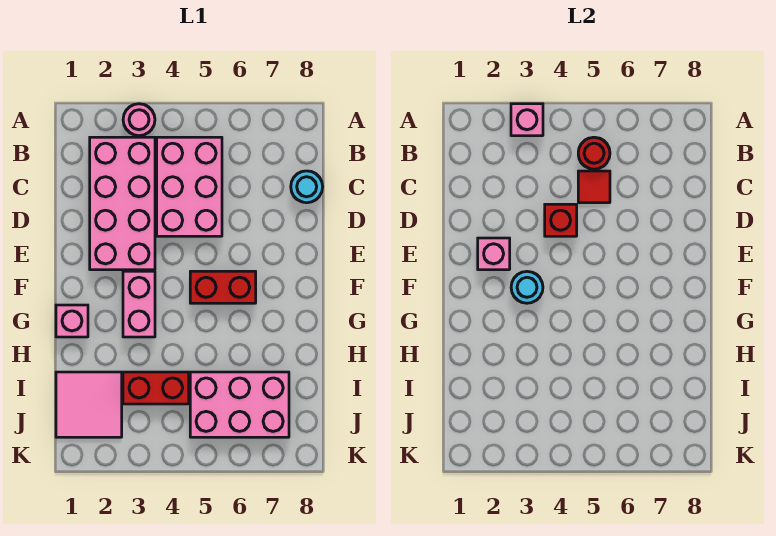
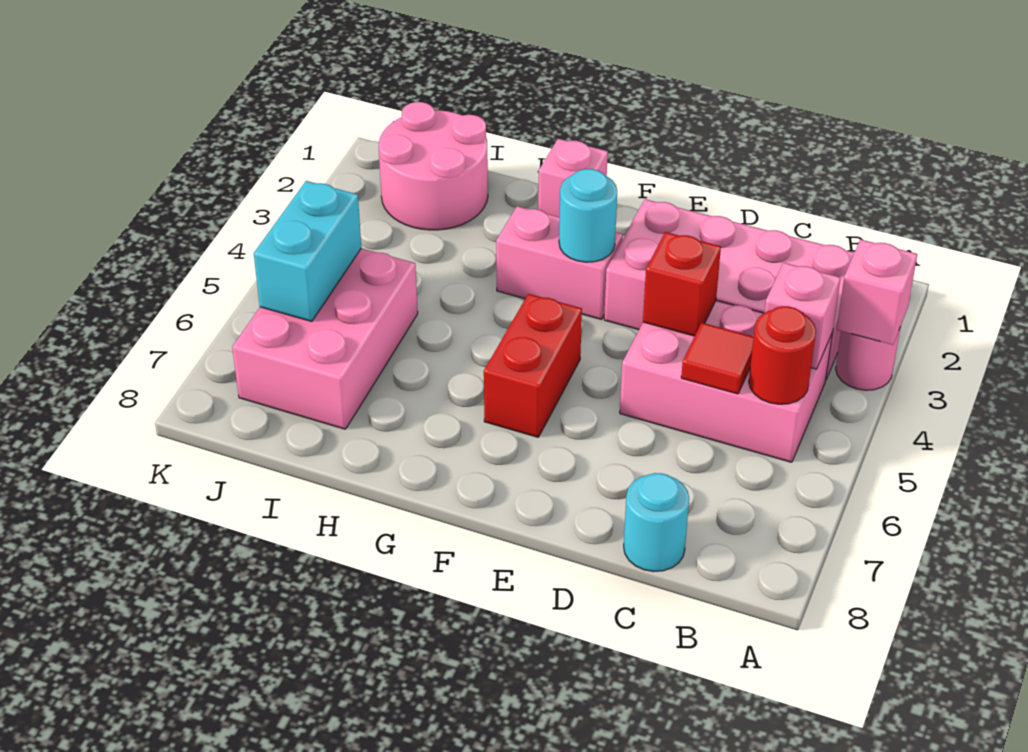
pink brick E2 level 2 -> pink brick B4 level 2
pink tile I1:J2 level 1 -> pink round brick I1:J2 level 1
red brick I3:I4 level 1 -> none
none -> cyan brick J5:J6 level 2

